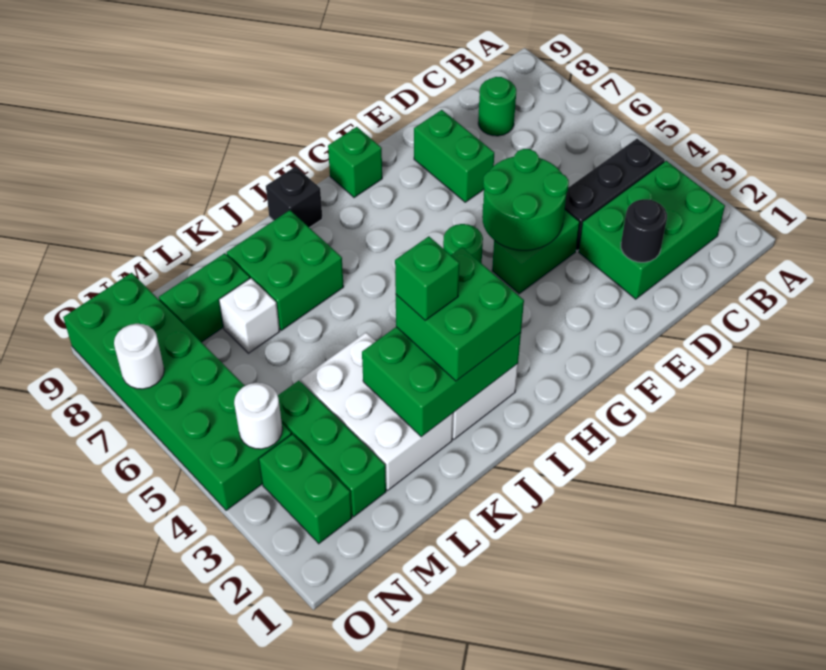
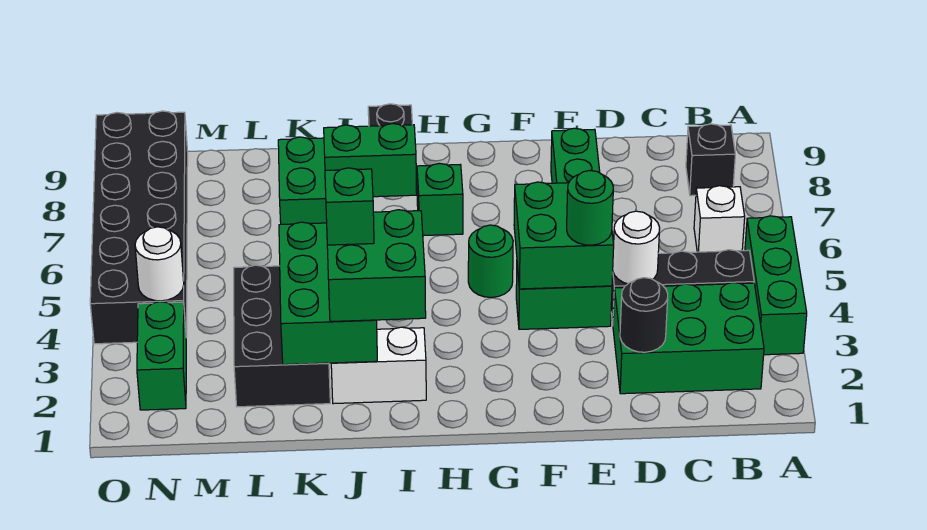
none -> black brick B8 level 1
green round brick C8 level 1 -> green round brick E4 level 3
green round brick E4:F5 level 2 -> green brick E4:F5 level 2
green brick G9 level 1 -> green brick H7 level 1
green brick I2:K3 level 2 -> green brick J2:K4 level 2
white brick K2:L4 level 1 -> black brick K2:L4 level 1
white brick L7 level 1 -> white brick B6 level 1
green brick L8:M8 level 1 -> green brick I7:J7 level 2
green brick M2:M4 level 1 -> green brick A3:A5 level 1
green brick N4:O9 level 1 -> black brick N4:O9 level 1
white round brick O7 level 2 -> white round brick D4 level 2

